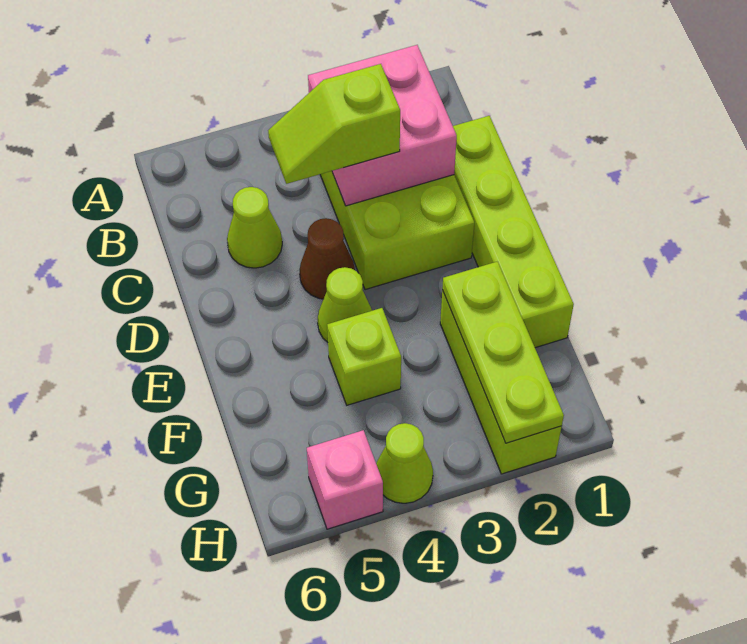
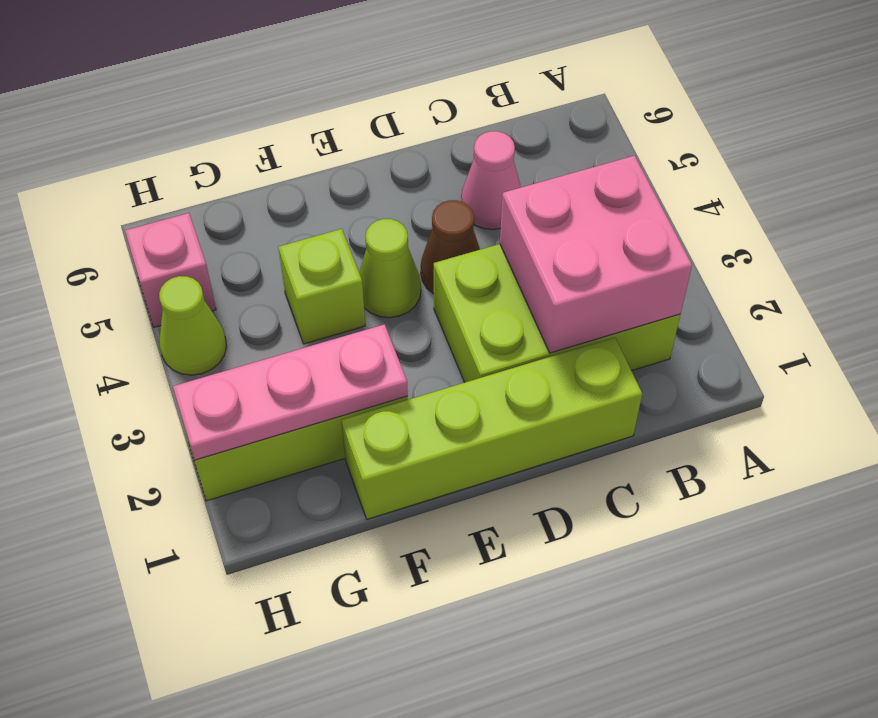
lime slope C3:C4 level 3 top 3 -> none
lime cone C5 level 1 -> pink cone C5 level 1
lime plate F2:H2 level 2 -> pink plate F2:H2 level 2

